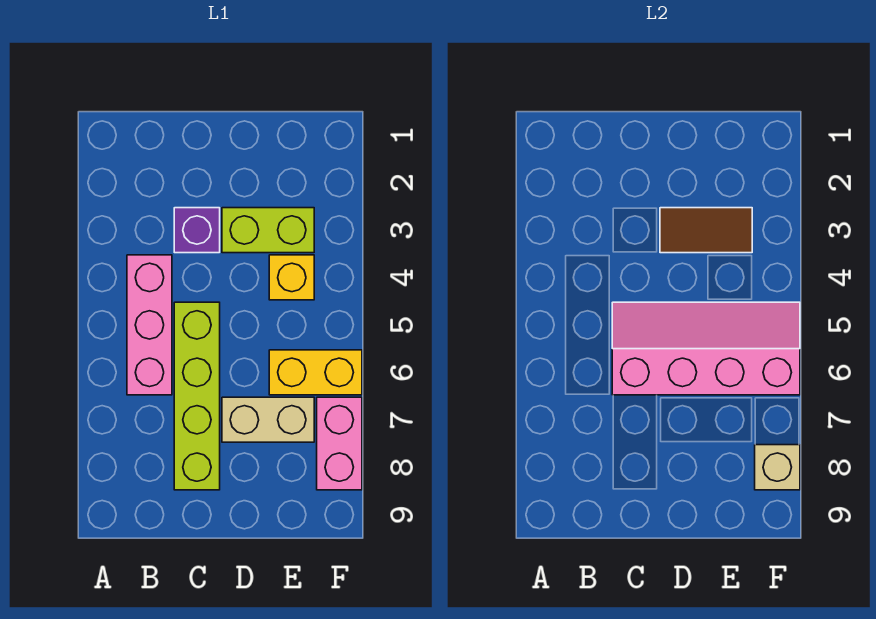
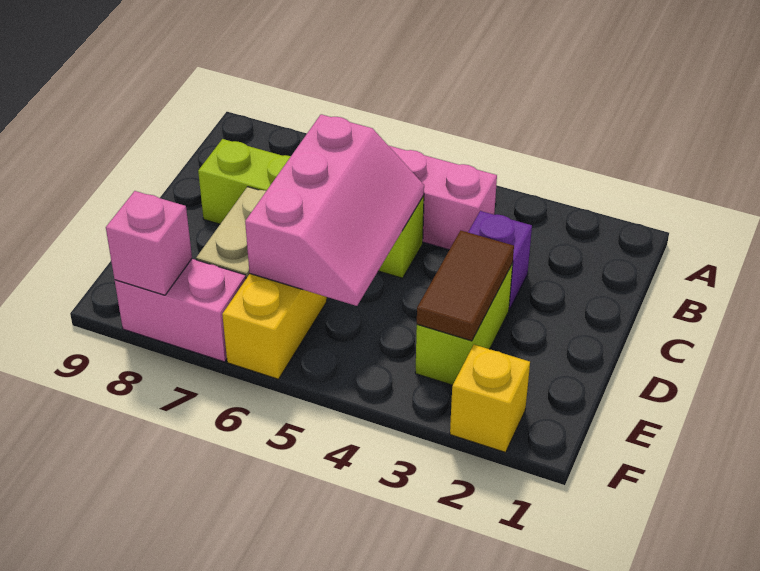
pink slope C5:F6 level 2 top 6 -> pink slope C5:E6 level 2 top 6
yellow brick E4 level 1 -> yellow brick F2 level 1
tan brick F8 level 2 -> pink brick F8 level 2

